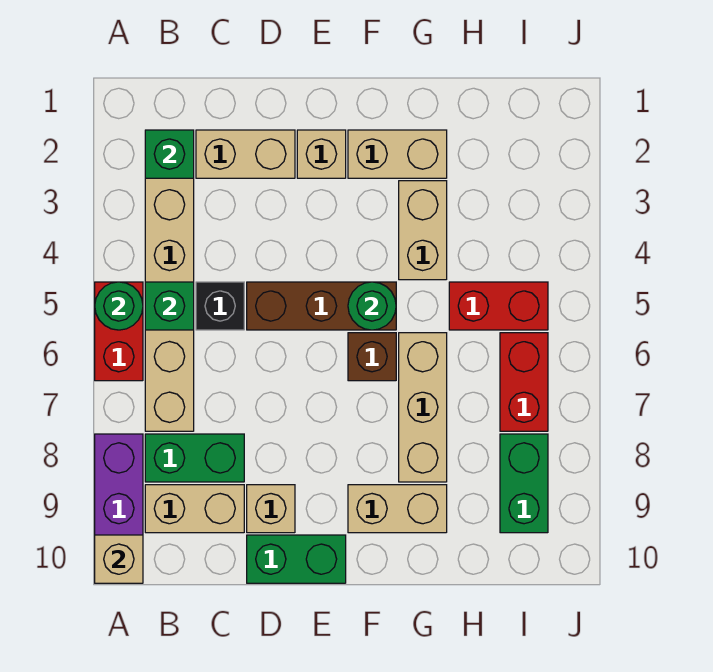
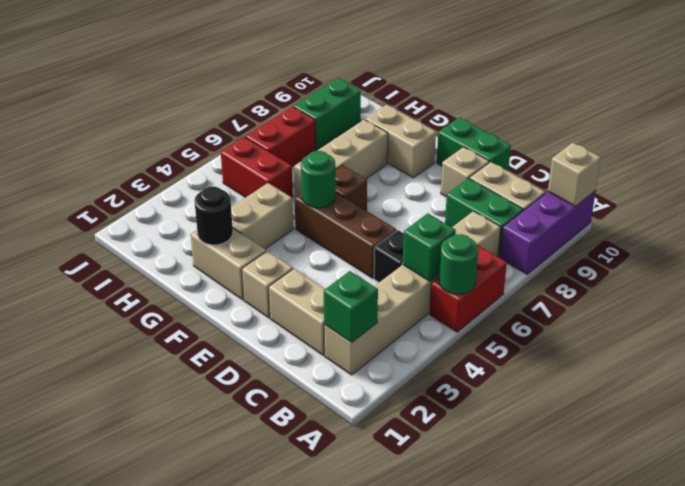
none -> black round brick G2 level 2

